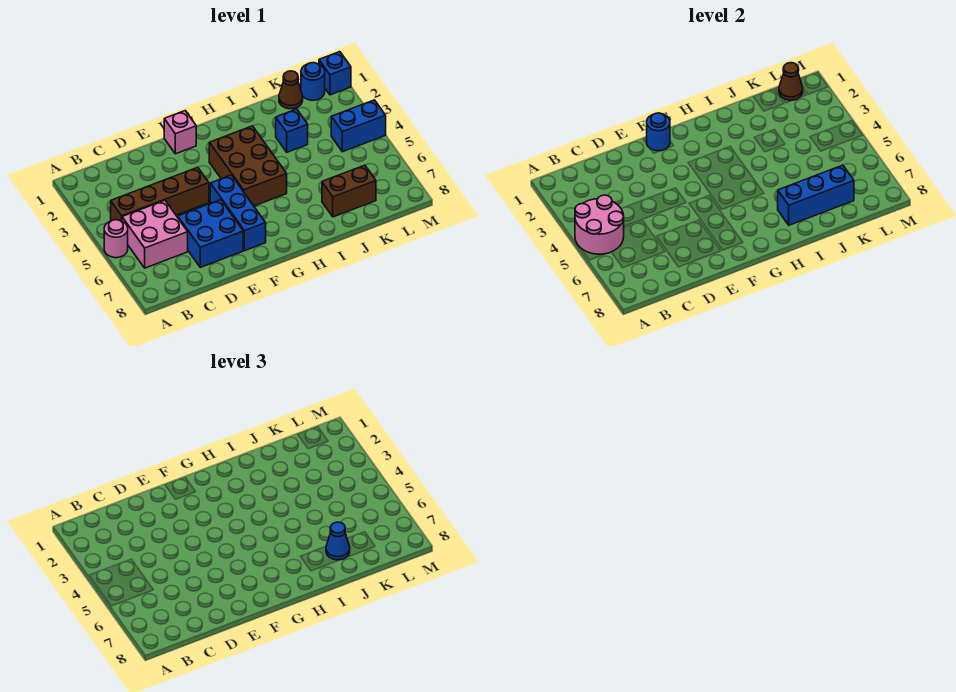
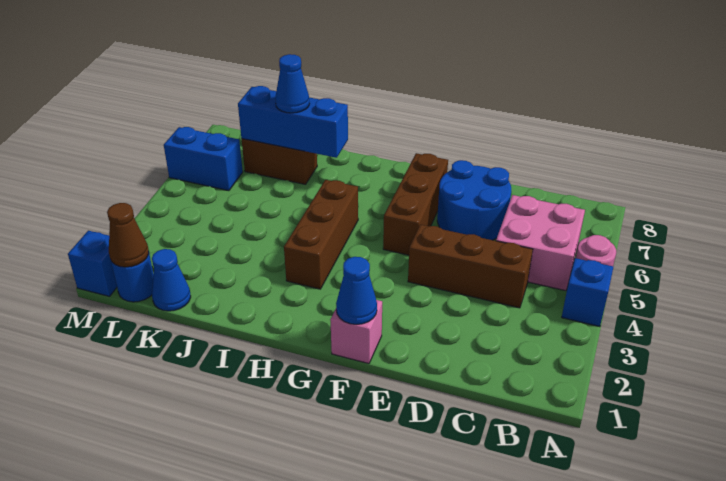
pink round brick A4:B5 level 2 -> none
brown brick B4:E4 level 1 -> brown brick C4:E4 level 1
blue brick D6:E7 level 1 -> blue round brick D6:E7 level 1
blue round brick F1 level 2 -> blue cone F1 level 2
blue brick F5:F7 level 1 -> brown brick F5:F7 level 1
brown brick G3:H5 level 1 -> brown brick H3:H5 level 1
blue brick J3 level 1 -> blue brick A4 level 1
brown cone K1 level 1 -> blue cone K1 level 1
blue brick L4:M4 level 1 -> blue brick L6:M6 level 1

